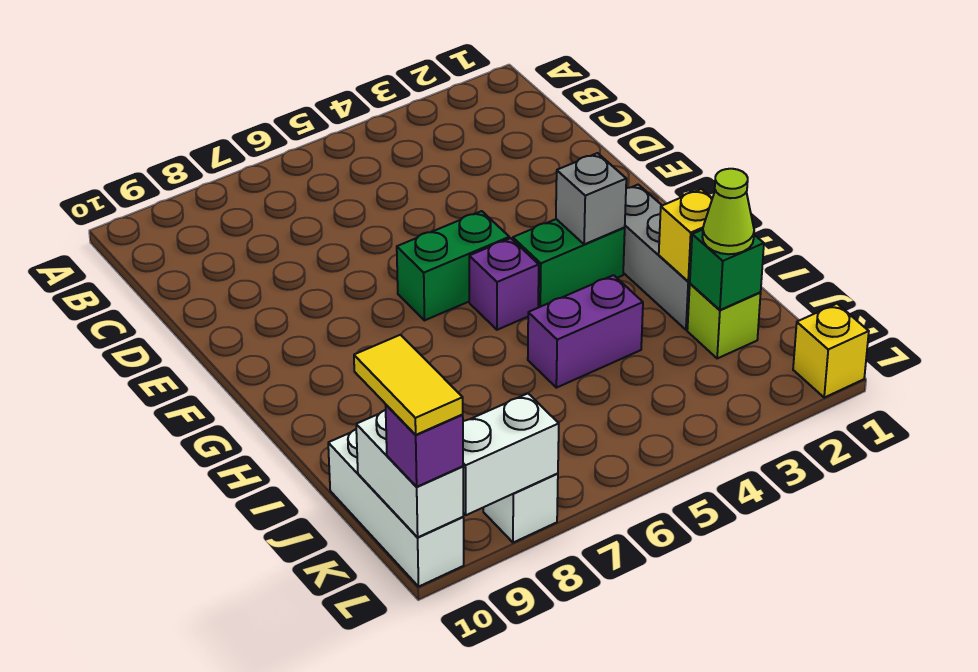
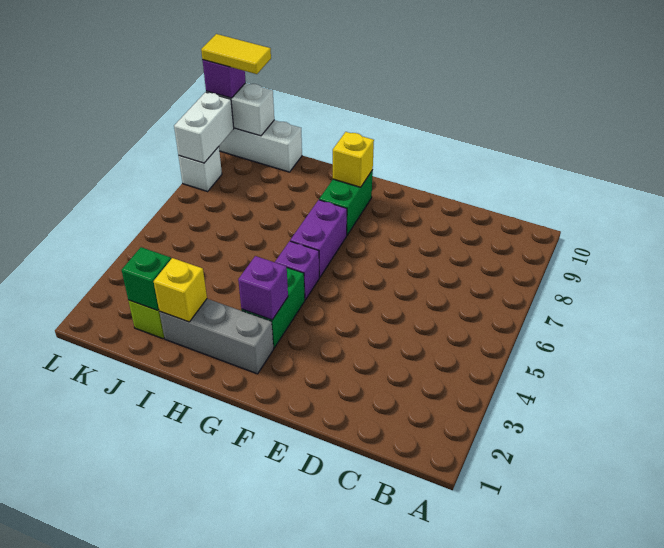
green brick F5:F6 level 1 -> green brick G8:G9 level 1
grey brick G3 level 2 -> purple brick G3 level 2
purple brick I4:I5 level 1 -> purple brick G6:G7 level 1
lime cone J2 level 3 -> none
yellow brick L1 level 1 -> yellow brick G9 level 2

